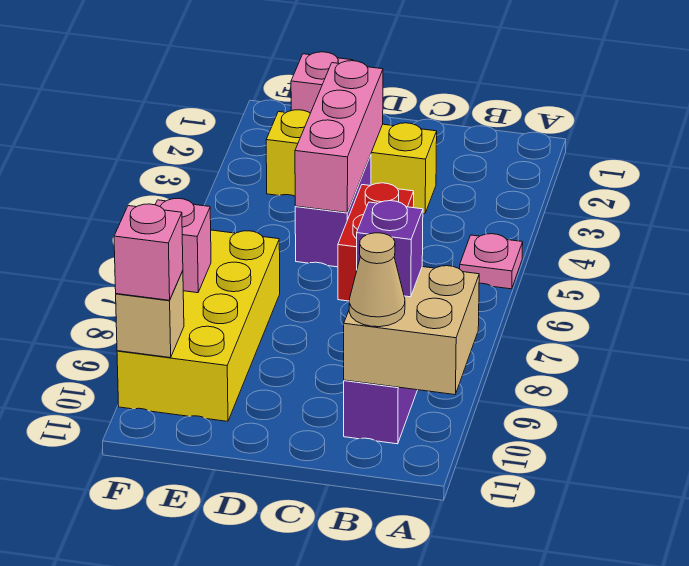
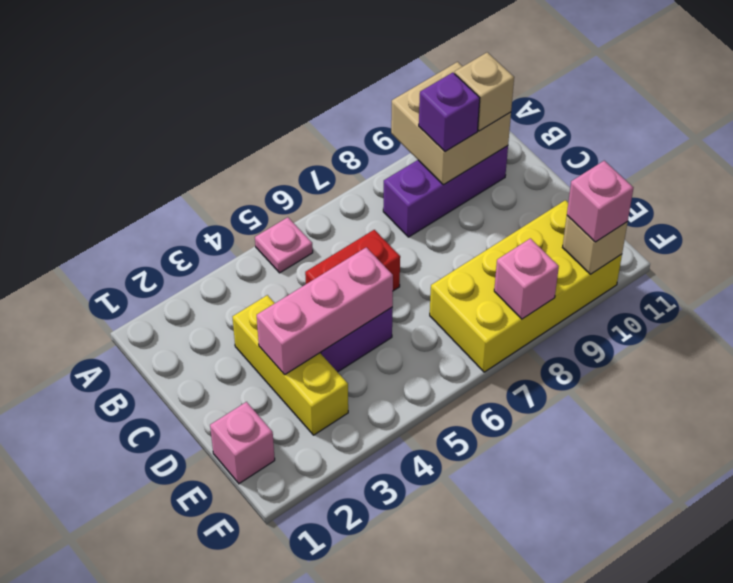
tan cone B10 level 3 -> tan brick B10 level 3

